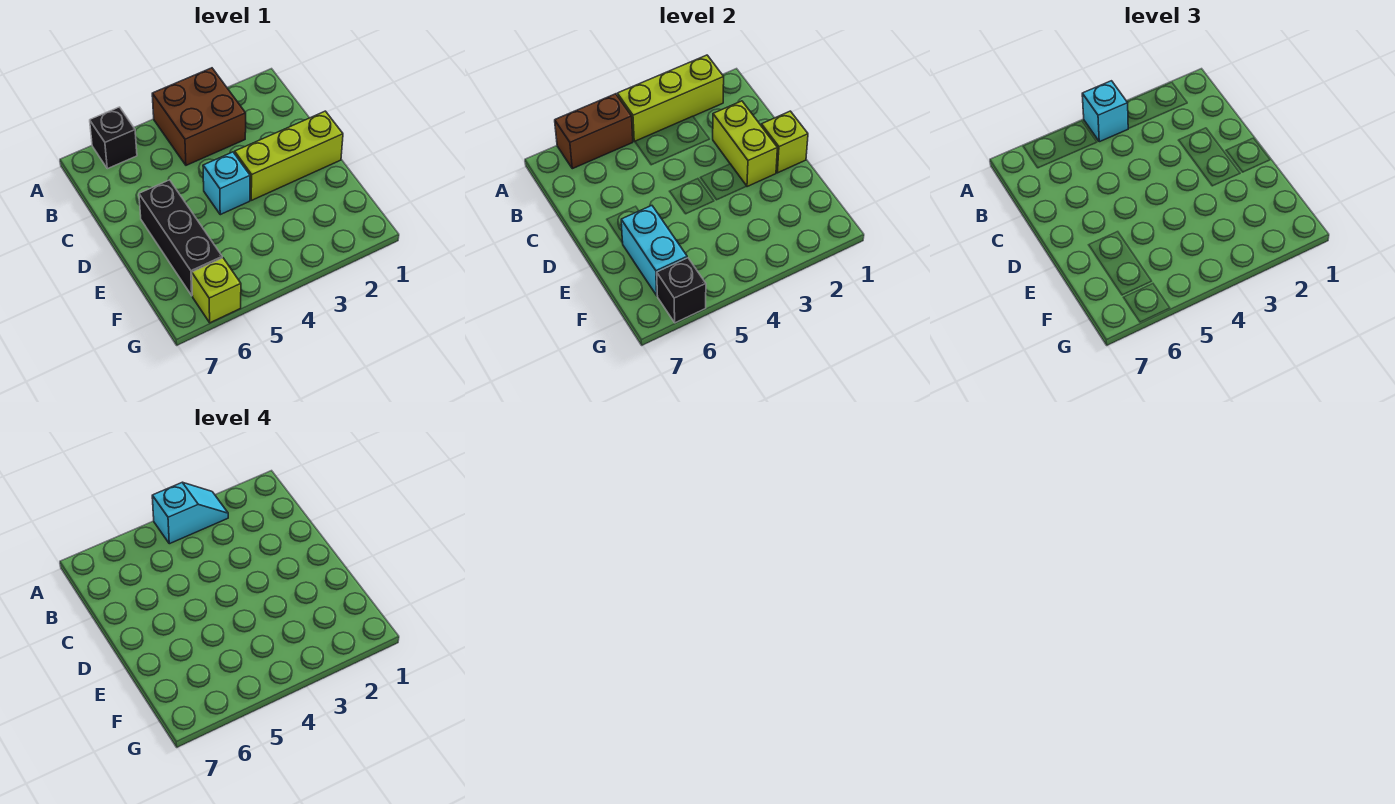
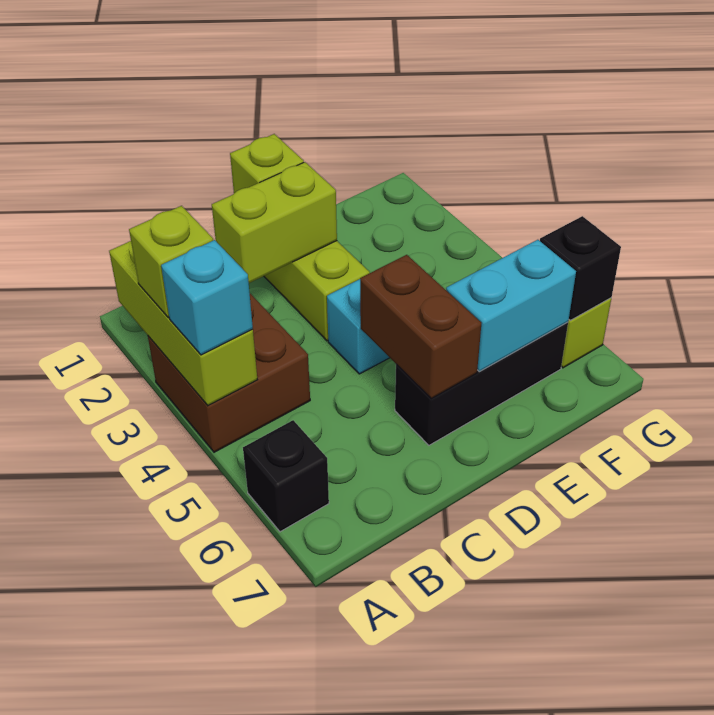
none -> lime brick A3 level 3
cyan slope A3:A4 level 4 top 4 -> none
brown brick A5:A6 level 2 -> brown brick D5:D6 level 2

